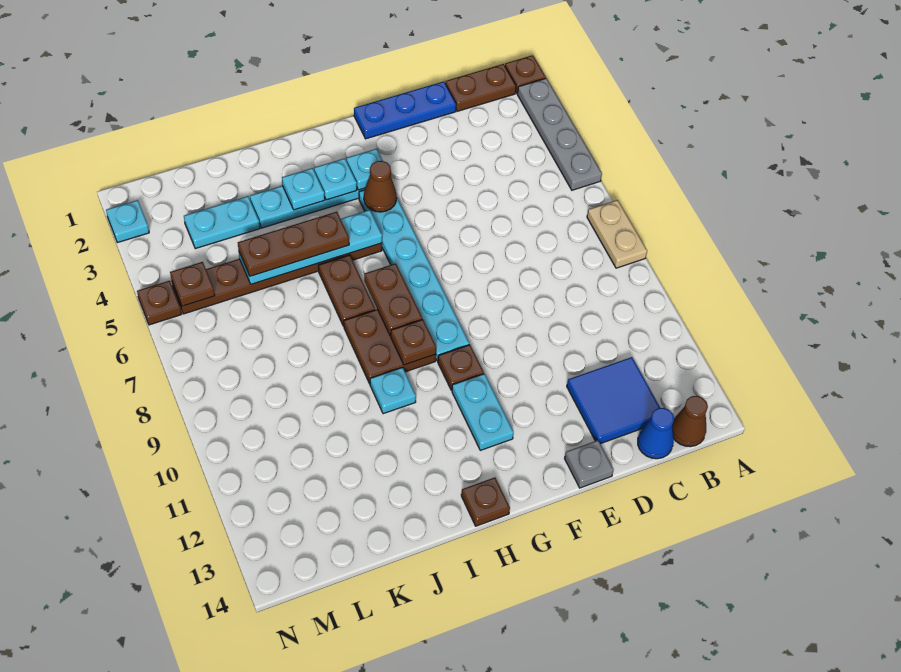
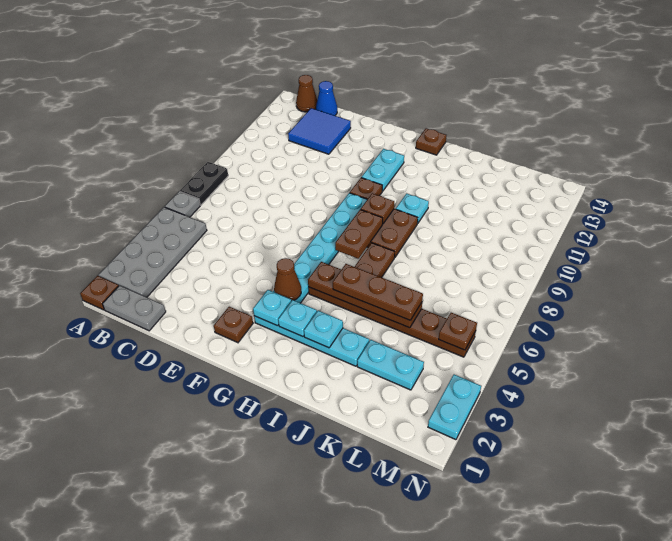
grey plate A2:A5 level 1 -> grey plate A2:B5 level 1
tan plate A7:A8 level 1 -> black plate A7:A8 level 1
brown plate B1:C1 level 1 -> grey plate B1:C1 level 1
blue plate D1:F1 level 1 -> none
grey plate E14 level 1 -> grey plate A6 level 1
cyan plate H5:K5 level 2 -> brown plate H5:K5 level 2
cyan plate N2 level 1 -> cyan plate N2:N3 level 1
brown plate N5 level 1 -> brown plate F2 level 1

